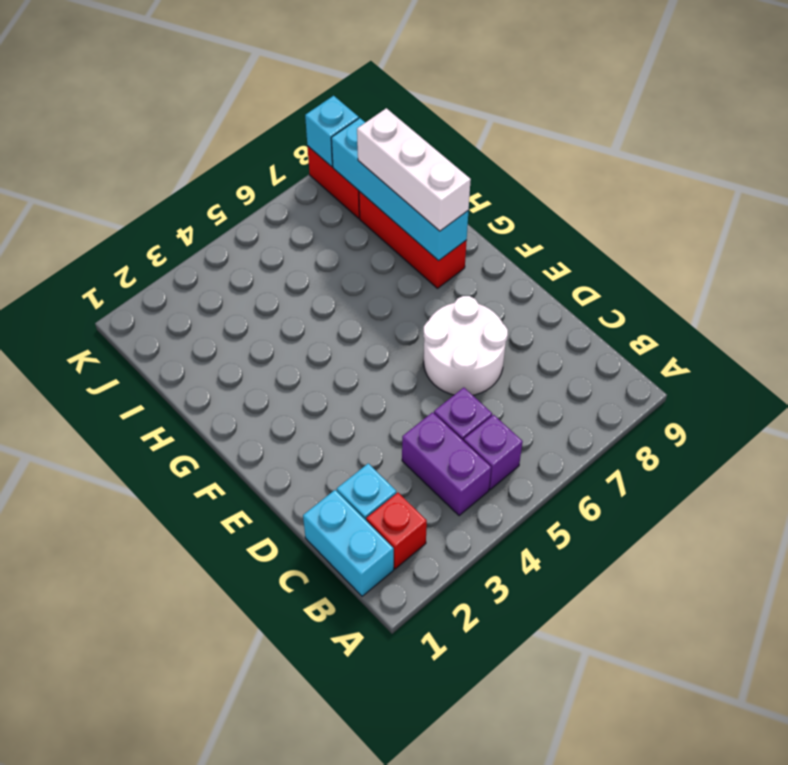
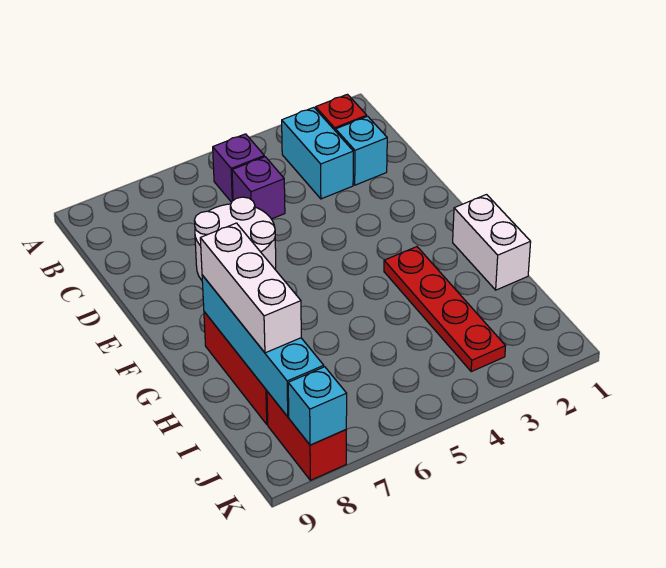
cyan brick B1:C1 level 1 -> cyan brick B3:C3 level 1
purple brick B4:C4 level 1 -> none
none -> white brick G1:H1 level 1
none -> red plate G3:J3 level 1

